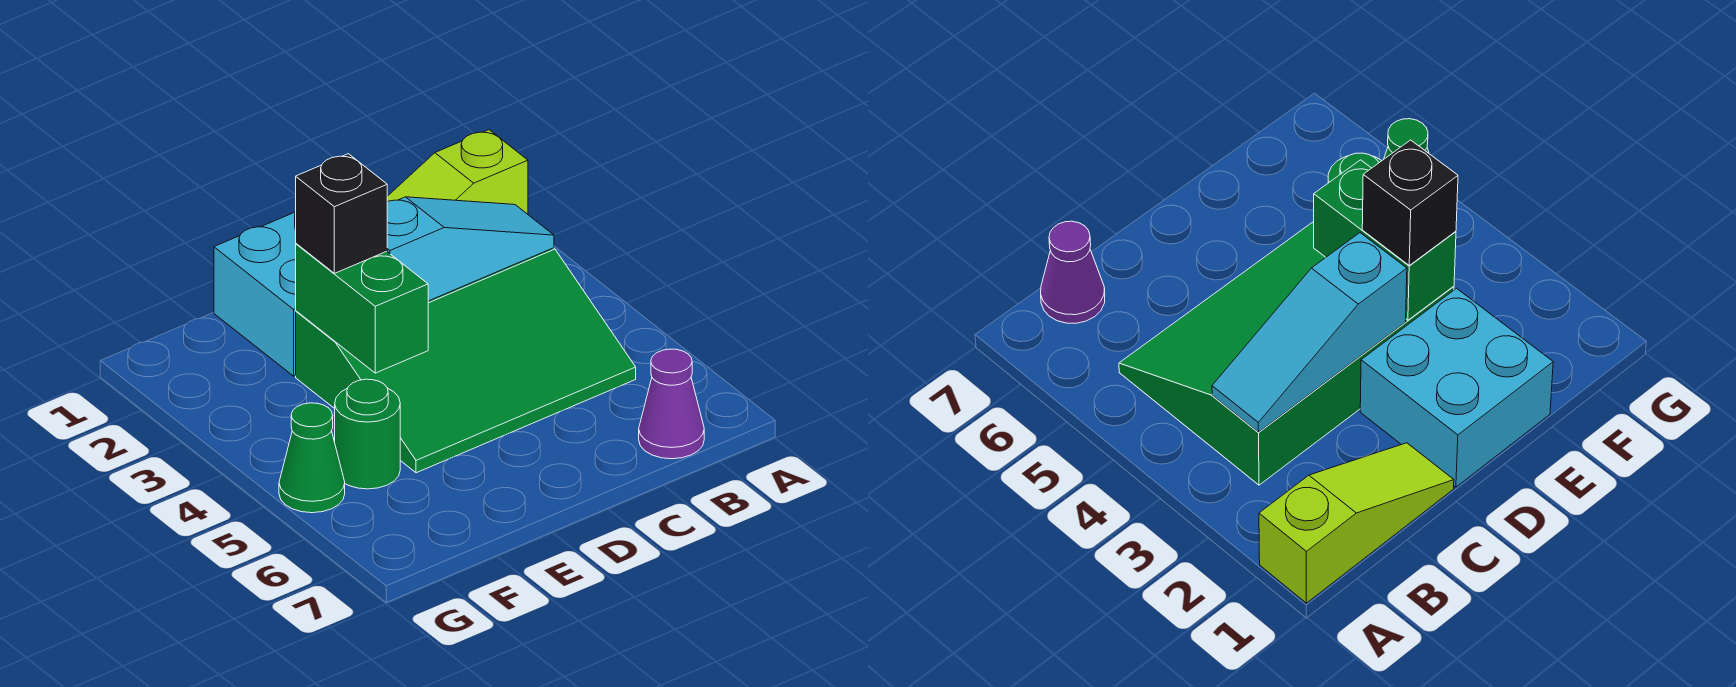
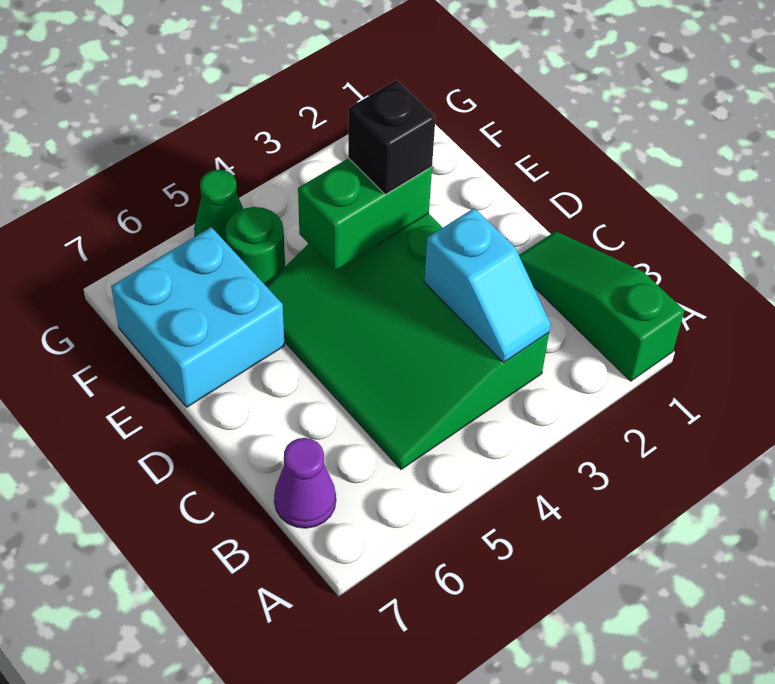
lime slope A1:C1 level 1 top A -> green slope A1:C1 level 1 top A
cyan slope B3:D3 level 2 top D -> cyan slope B3:C3 level 2 top C
cyan brick D1:E2 level 1 -> cyan brick E6:F7 level 1

